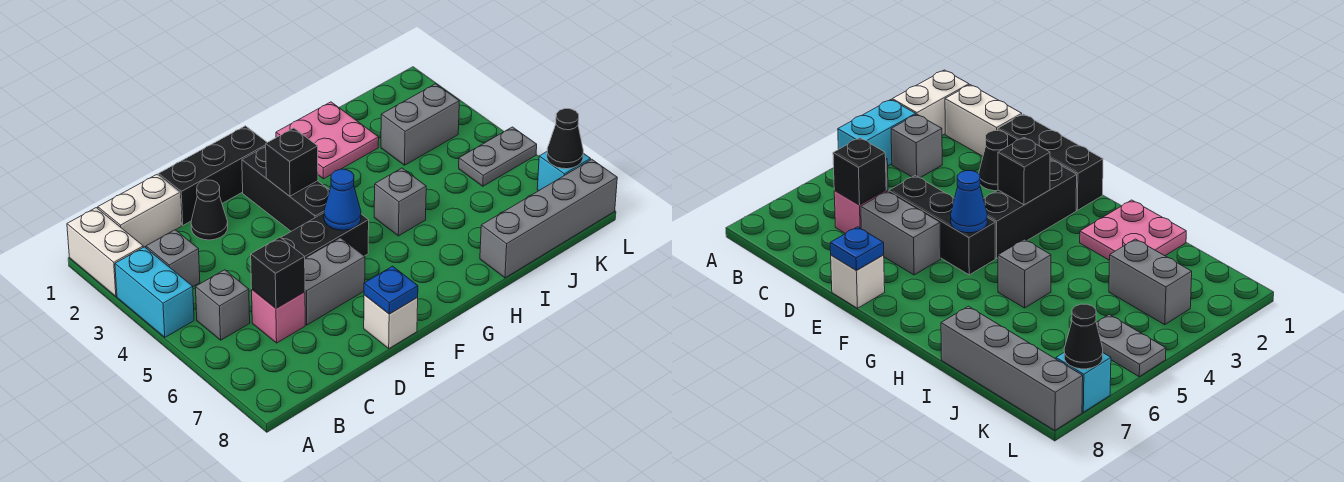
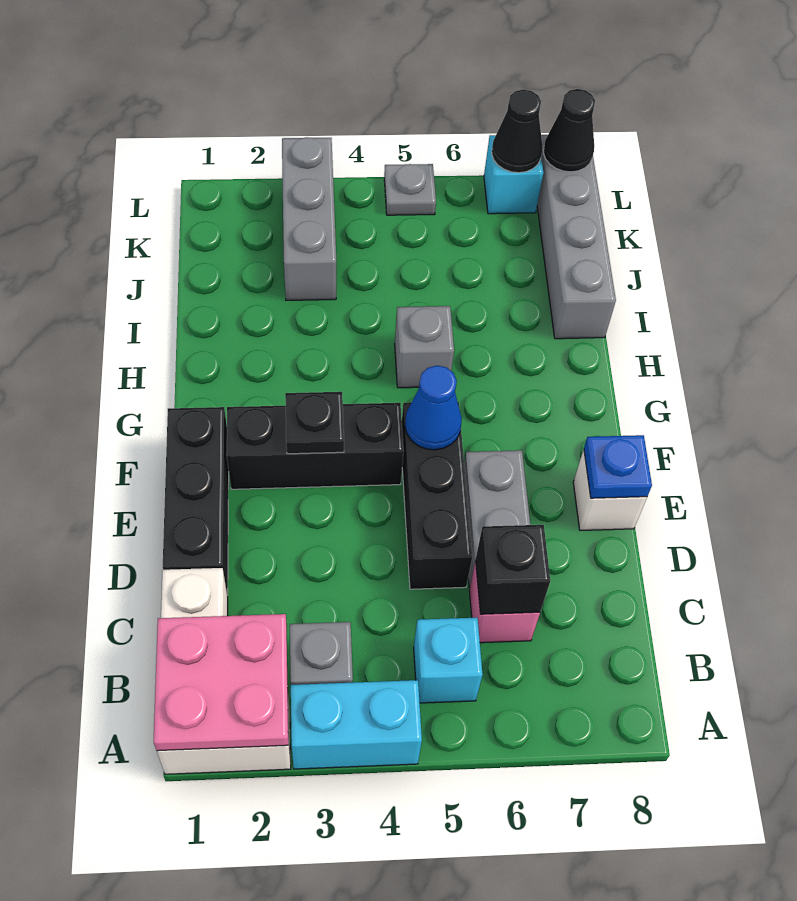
grey brick B5 level 1 -> cyan brick B5 level 1
black cone D2 level 1 -> black cone L8 level 2
black brick F3 level 2 -> black plate F3 level 2
pink plate H1:I2 level 1 -> pink plate A1:B2 level 2
grey brick J3:K3 level 1 -> grey brick J3:L3 level 1
grey plate K5:L5 level 1 -> grey plate L5 level 1

